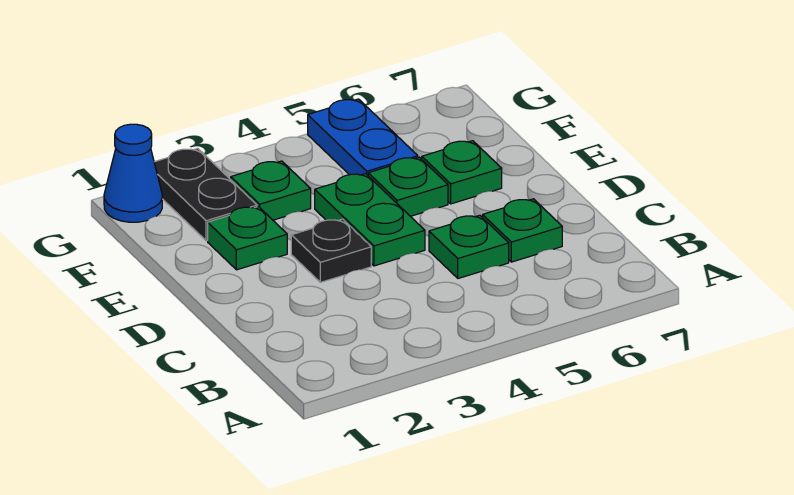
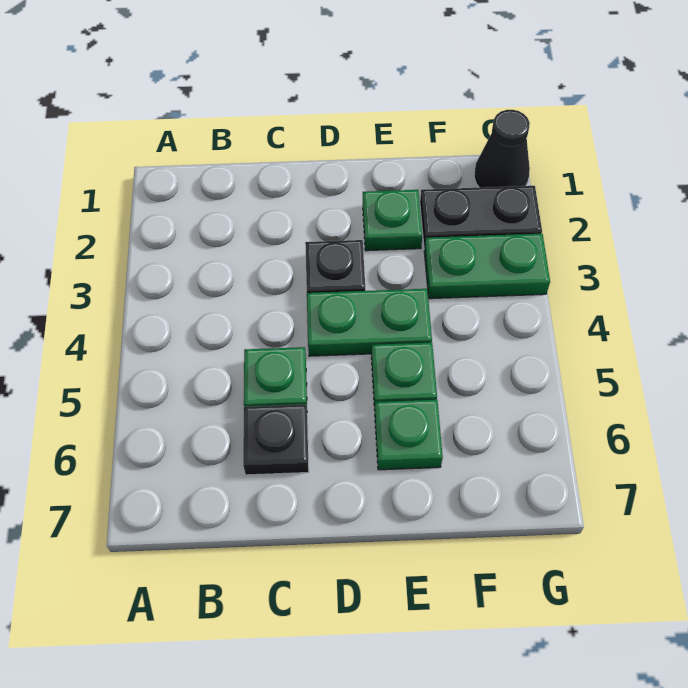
green plate C6 level 1 -> black plate C6 level 1
green plate F3 level 1 -> green plate F3:G3 level 1
blue plate F5:G5 level 1 -> none
blue cone G1 level 1 -> black cone G1 level 1

